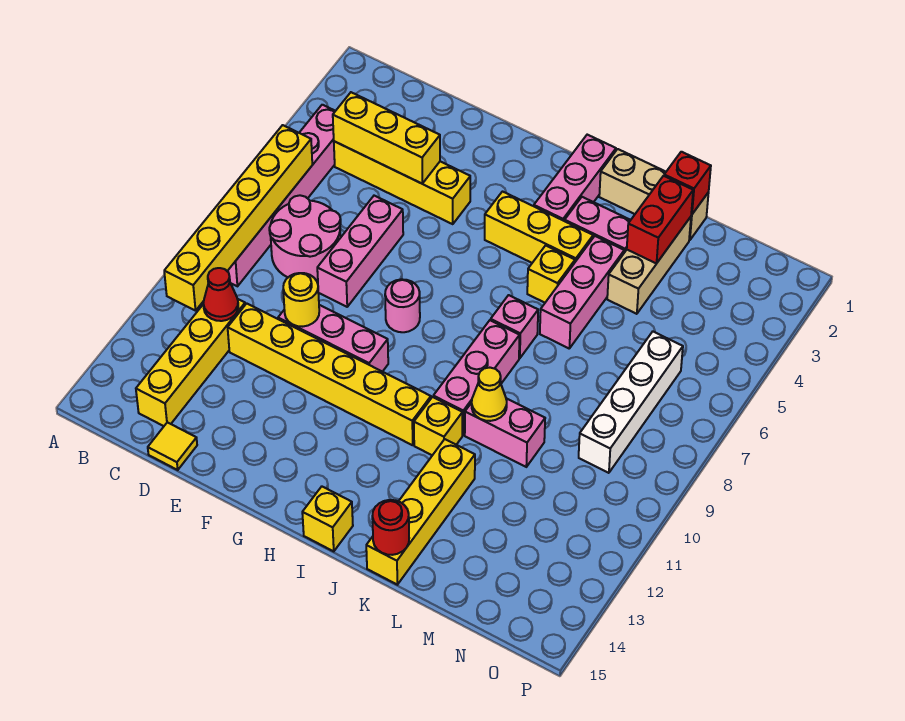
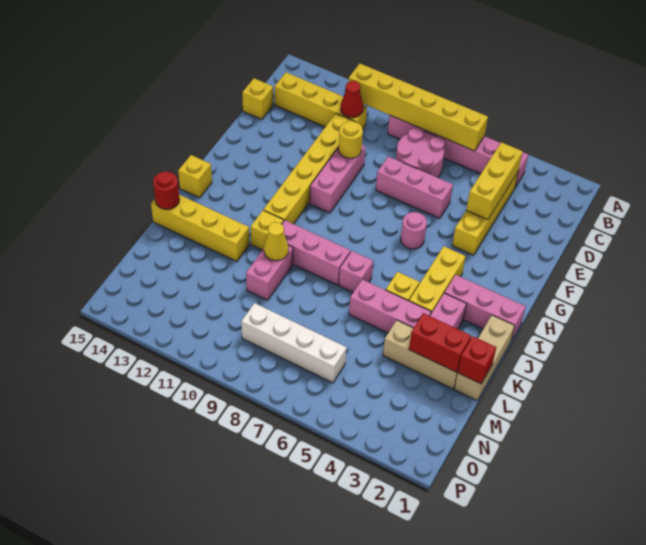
yellow tile D15 level 1 -> yellow brick D15 level 1
pink round brick G8 level 1 -> pink round brick G6 level 1

